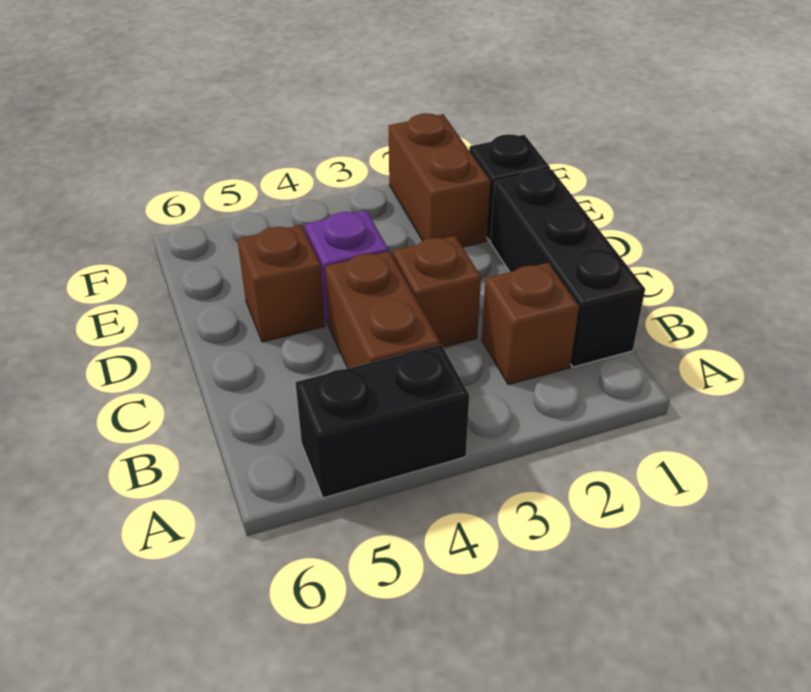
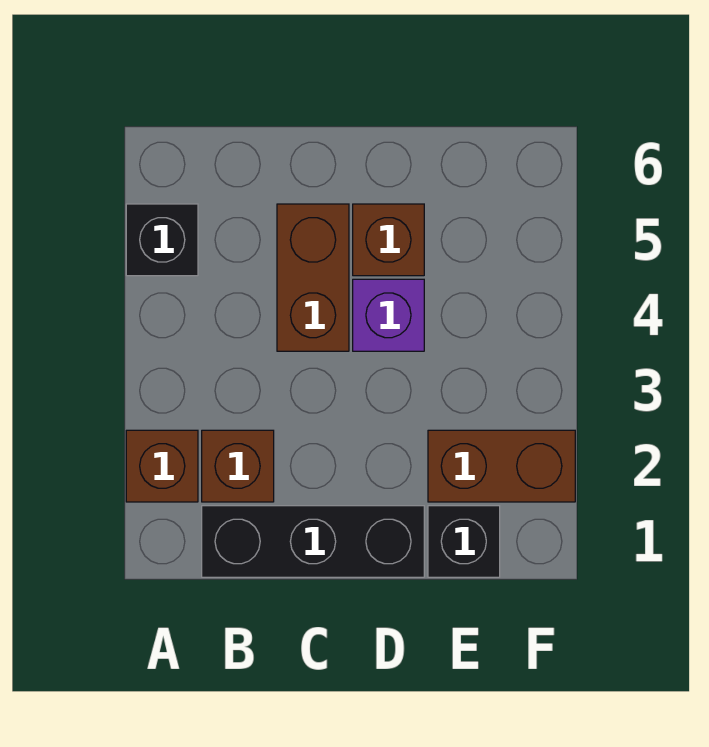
black brick A4:A5 level 1 -> black brick A5 level 1
brown brick B4:C4 level 1 -> brown brick C4:C5 level 1
brown brick C3 level 1 -> brown brick A2 level 1

